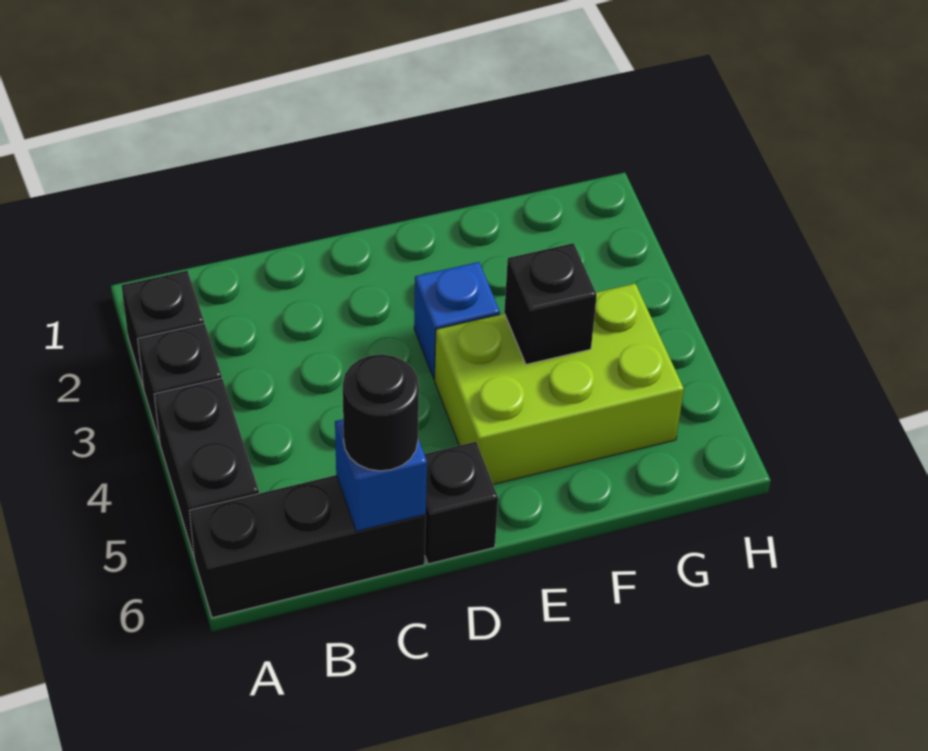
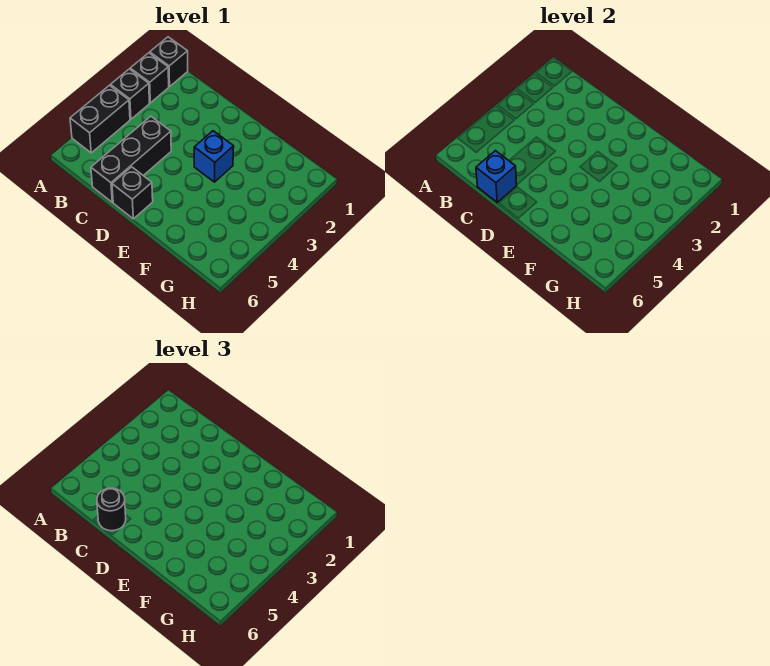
black brick A6:C6 level 1 -> black brick C4:C6 level 1
lime brick E4:G5 level 1 -> none
black brick F4 level 2 -> black brick A1 level 1

